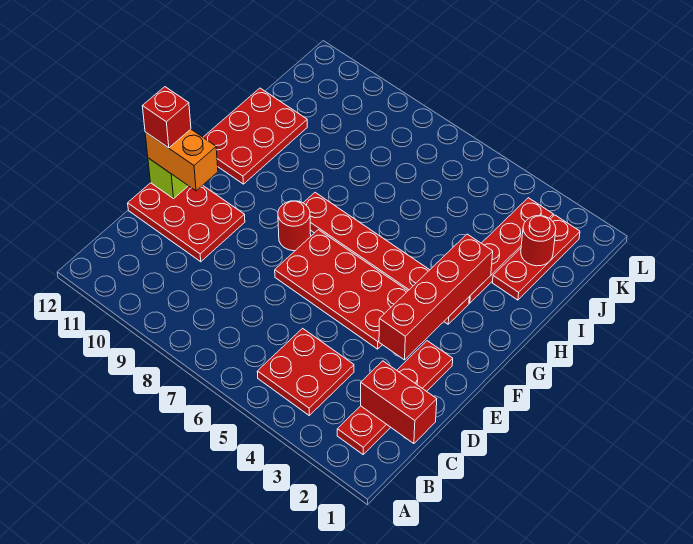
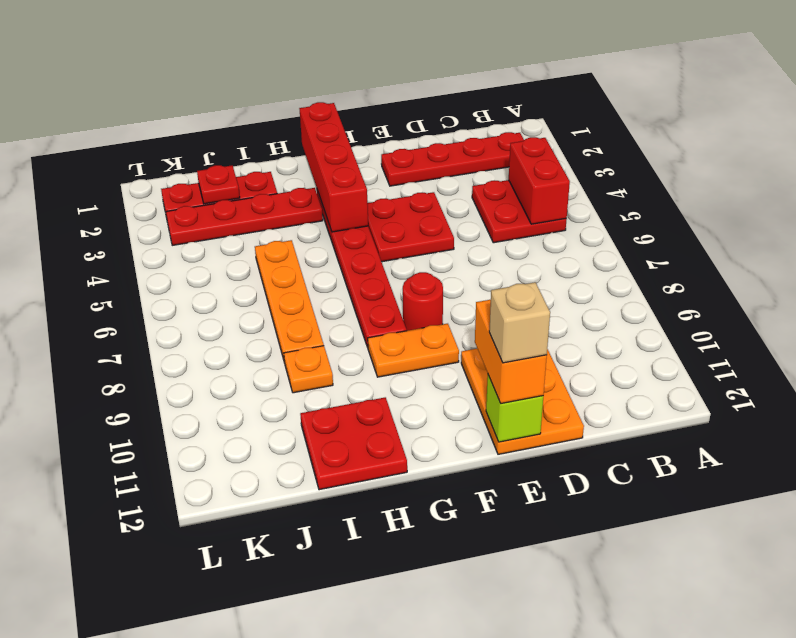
red brick C1:C2 level 2 -> red brick B4:B5 level 2
red plate D10:E12 level 1 -> orange plate D10:E12 level 1
red brick E3:H3 level 2 -> red brick G1:G4 level 2
red plate E4:F7 level 1 -> red plate E4:F5 level 1
red brick E12 level 4 -> tan brick E12 level 4
none -> orange plate F9:G9 level 1
red plate G11:I12 level 1 -> red plate H11:I12 level 1
none -> orange plate I5:I8 level 1
none -> orange plate I9 level 1
red round brick J2 level 2 -> red plate J2 level 2

